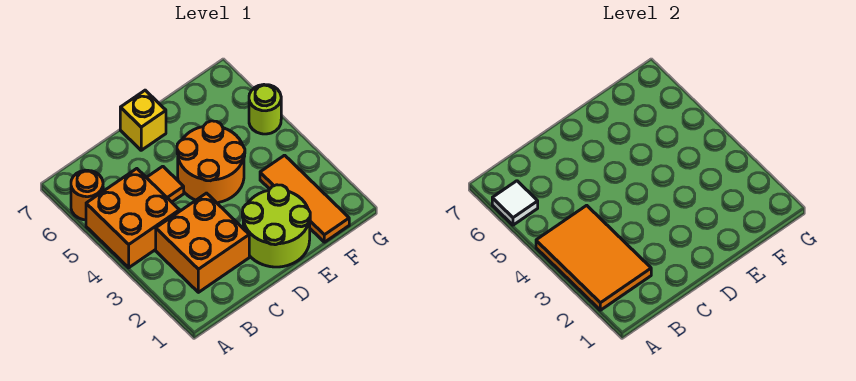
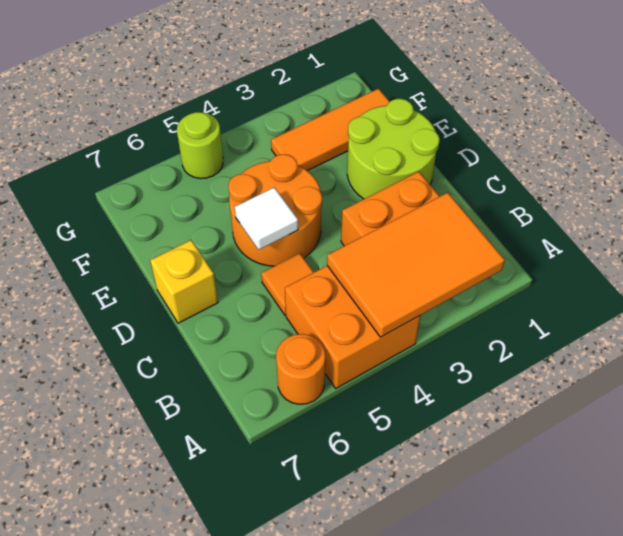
white tile A6 level 2 -> white tile D5 level 2

